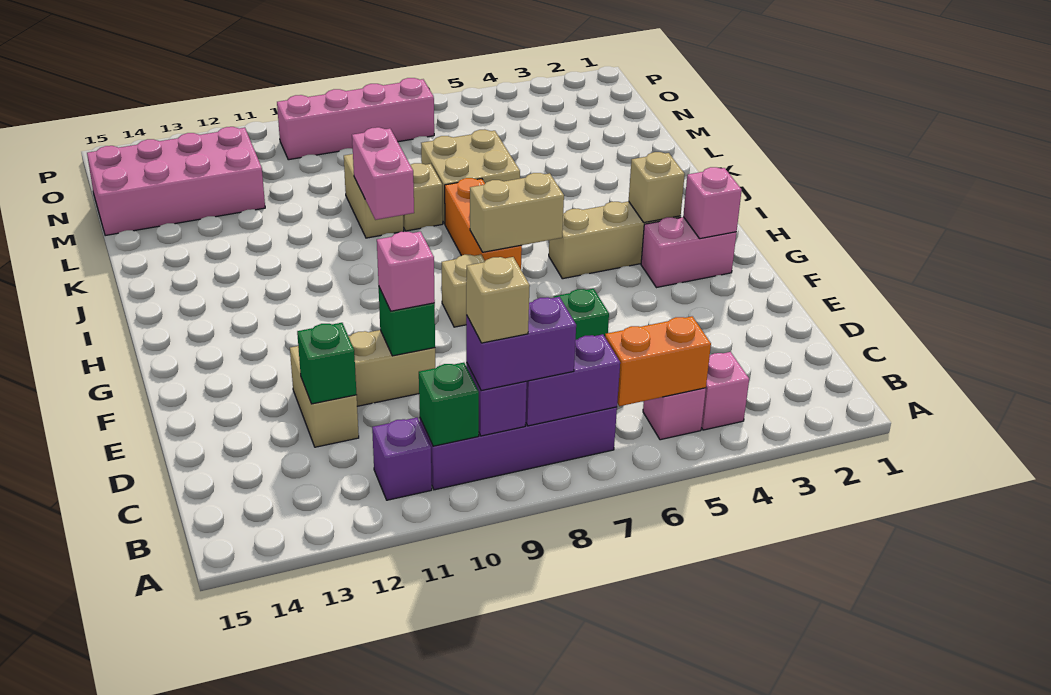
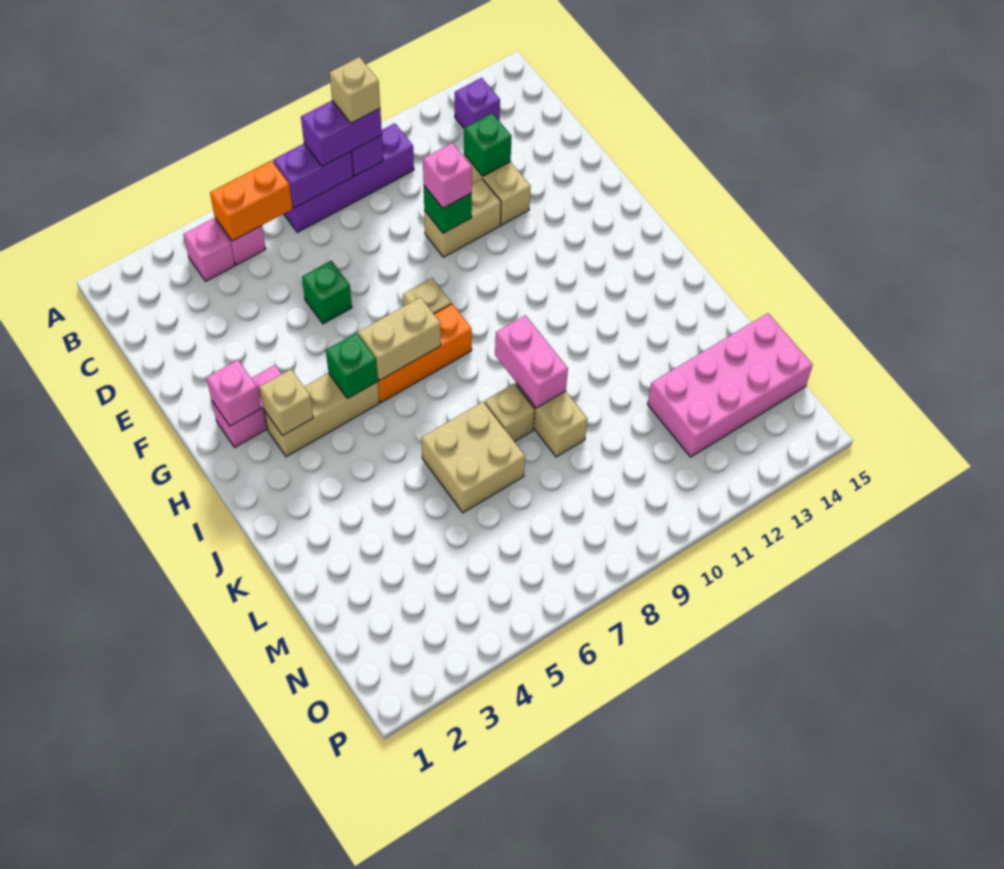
green brick B10 level 2 -> green brick H5 level 2
purple brick B11 level 1 -> purple brick B13 level 1
orange brick H7:J7 level 1 -> orange brick H6:H8 level 1
pink brick O7:O10 level 1 -> none

